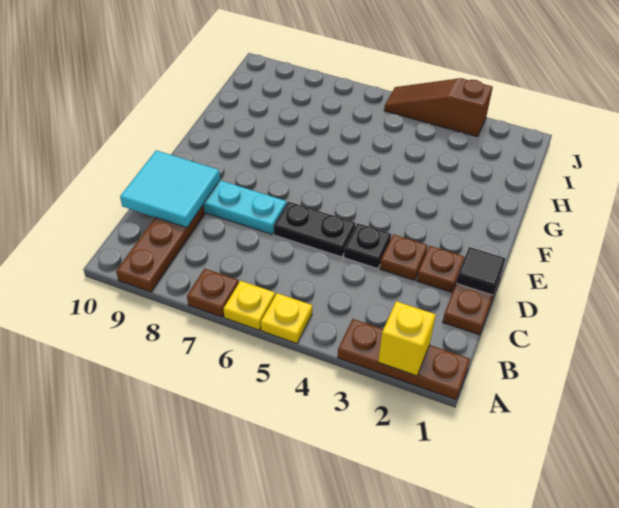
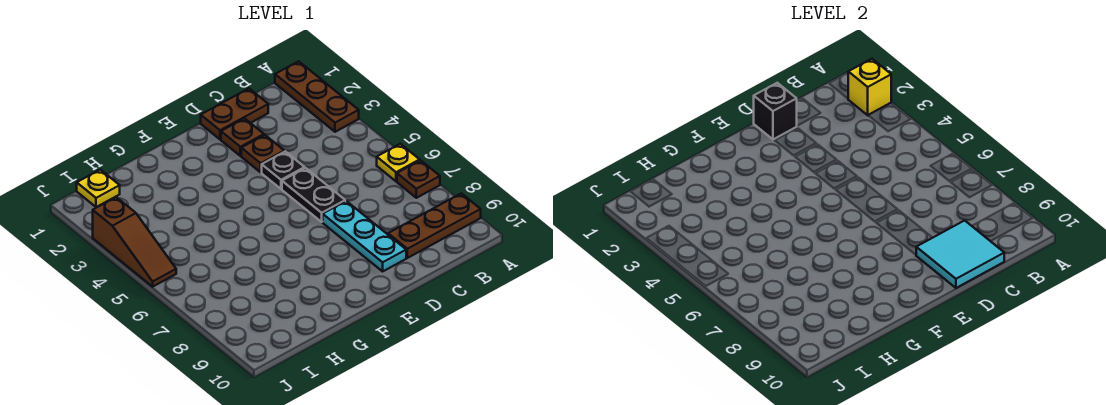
yellow plate A5 level 1 -> yellow plate I1 level 1
black tile D1 level 2 -> black brick D1 level 2

